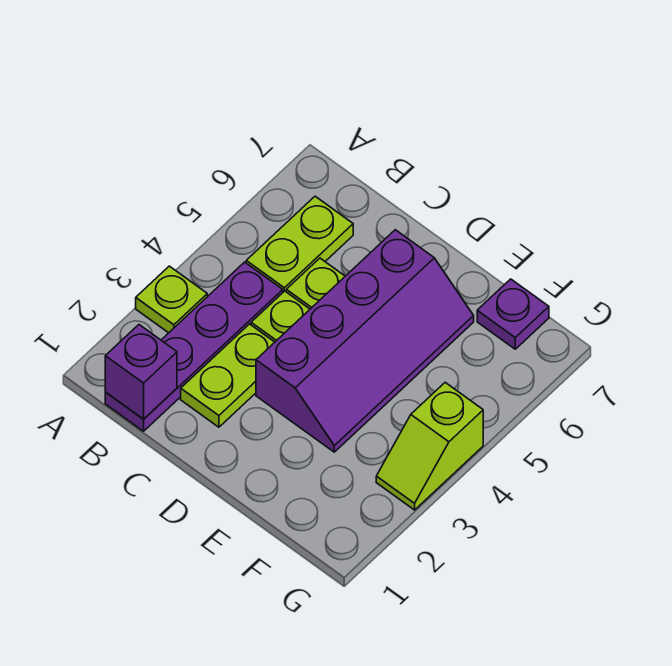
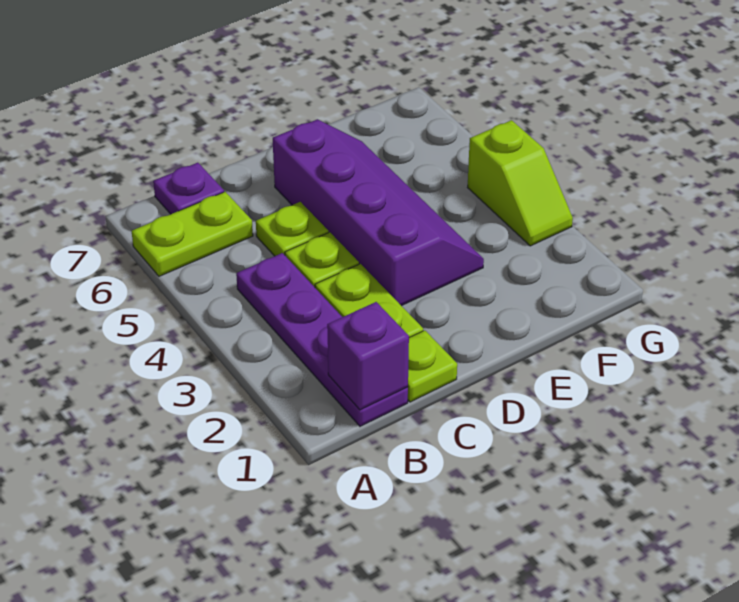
lime plate A3 level 1 -> lime plate C1 level 1
lime plate B5:B6 level 1 -> lime plate A6:B6 level 1
purple plate F7 level 1 -> purple plate B7 level 1

